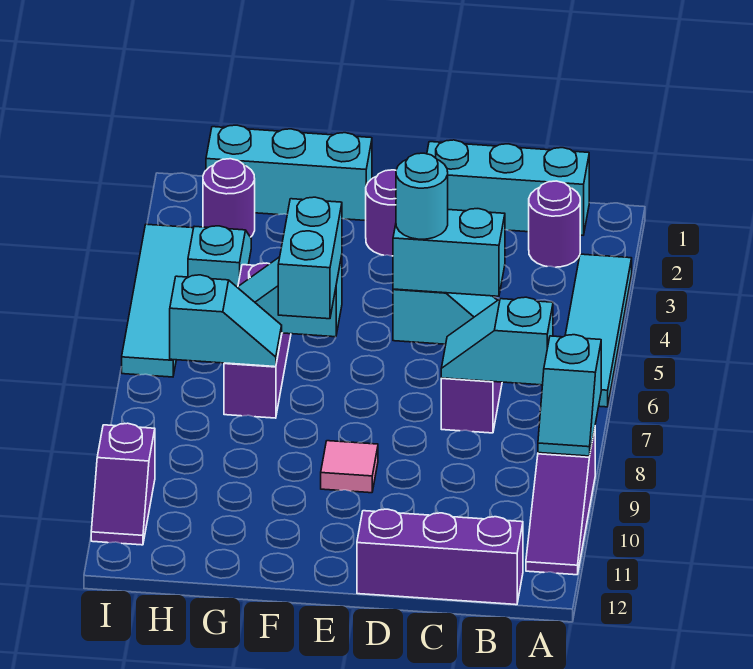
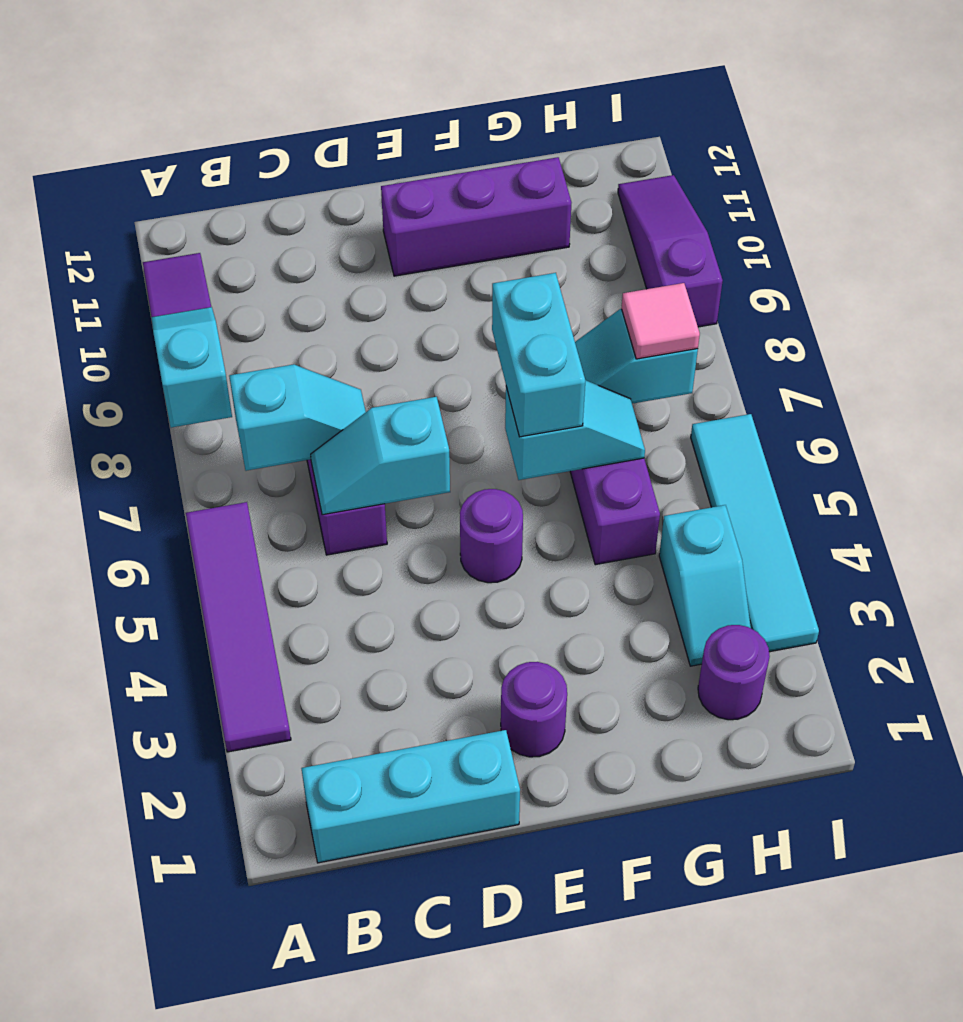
cyan tile A3:A6 level 1 -> purple tile A3:A6 level 1
purple round brick B2 level 1 -> purple round brick E5 level 1
purple brick B12:D12 level 1 -> purple brick E11:G11 level 1
cyan brick C6:D6 level 3 -> none
cyan round brick D6 level 4 -> none
pink tile E9 level 1 -> pink tile H7 level 3
cyan brick F1:H1 level 1 -> none
purple slope I10:I11 level 1 top 10 -> purple slope I9:I11 level 1 top 9

